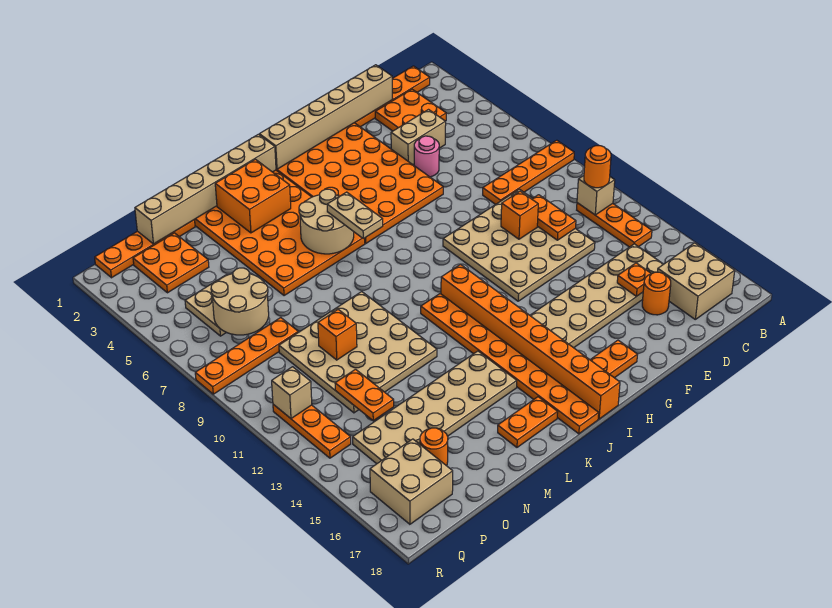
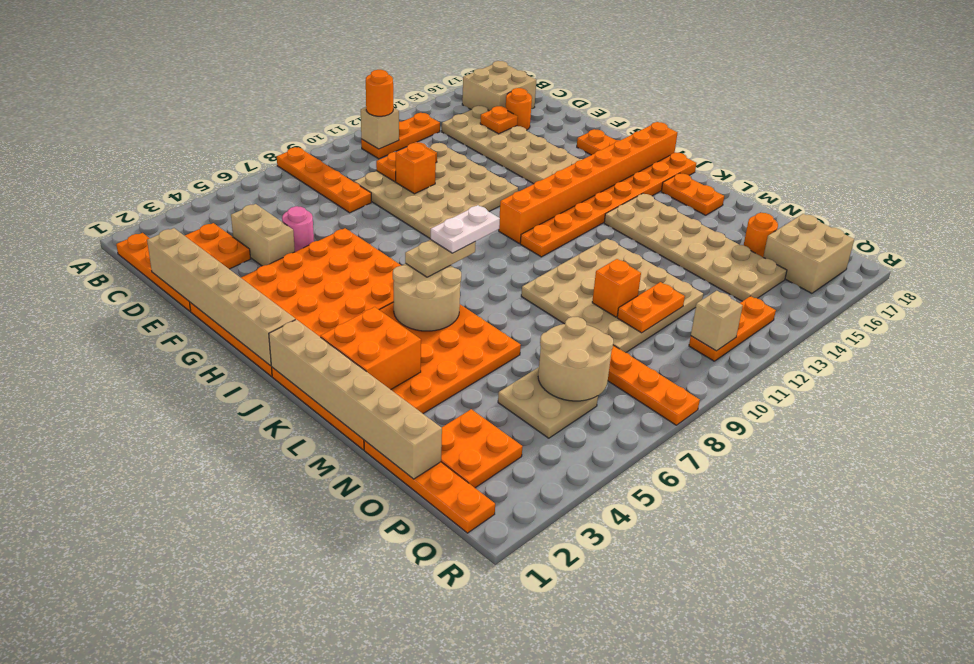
none -> white plate J7:J8 level 4
orange plate O12:O13 level 2 -> orange plate O10:O11 level 2

